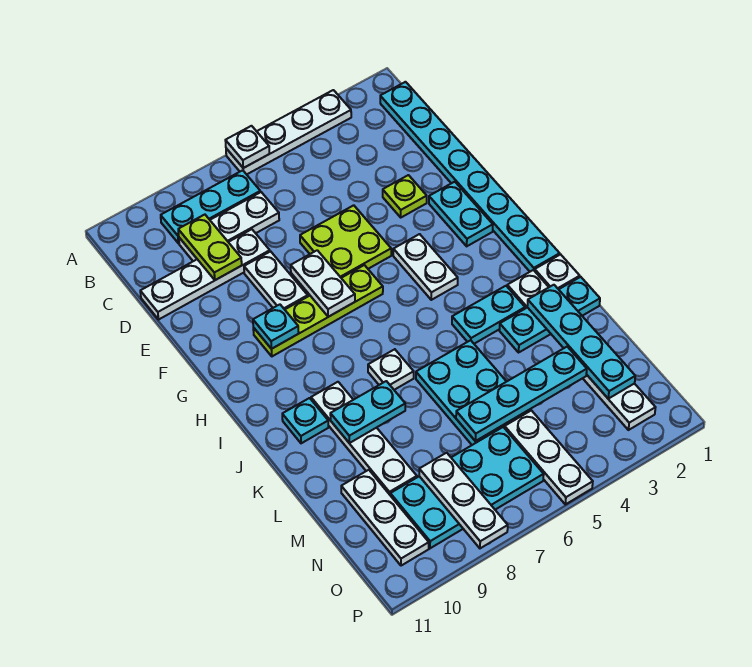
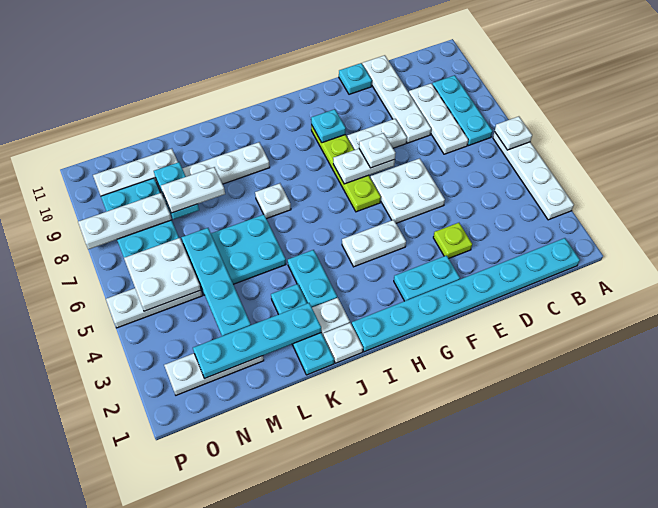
lime plate C9:D9 level 2 -> none
lime plate E5:F6 level 1 -> white plate E5:F6 level 1
none -> white plate F7 level 3
cyan plate J10 level 1 -> cyan plate E11 level 1
cyan plate K8:K9 level 2 -> cyan plate M8:M9 level 2
none -> white plate L8:M8 level 3
none -> white plate N5:O6 level 2

